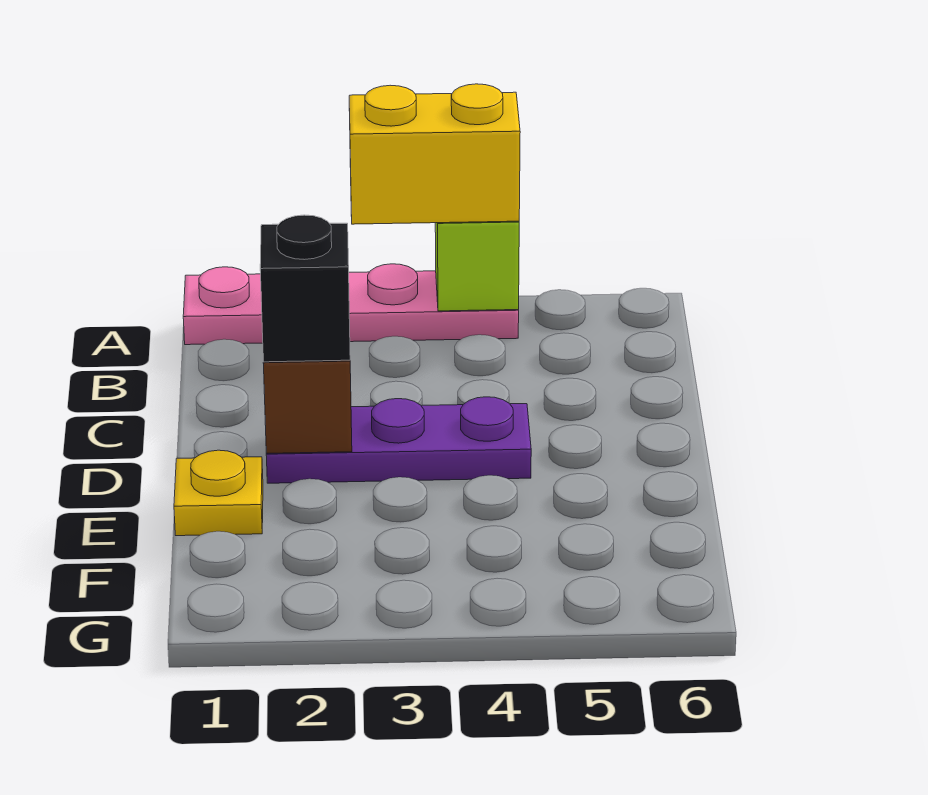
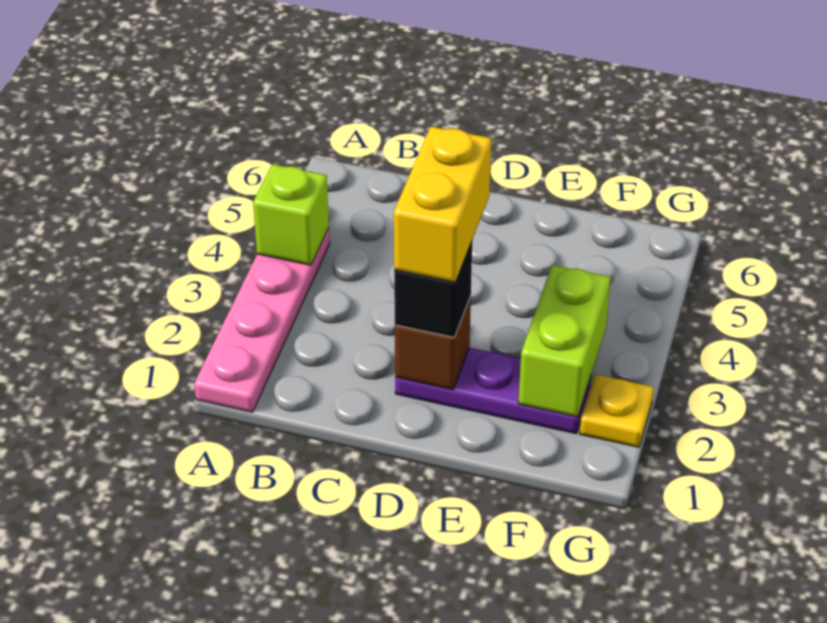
yellow brick A3:A4 level 3 -> yellow brick D2:D3 level 4
purple plate D2:D4 level 1 -> purple plate D2:F2 level 1
yellow plate E1 level 1 -> yellow plate G2 level 1
none -> lime brick F2:F3 level 2

